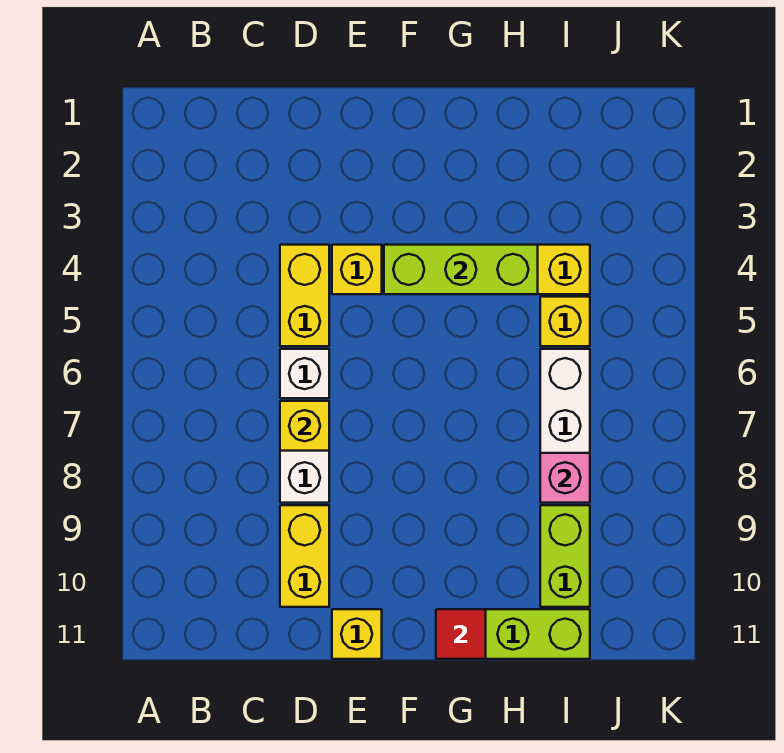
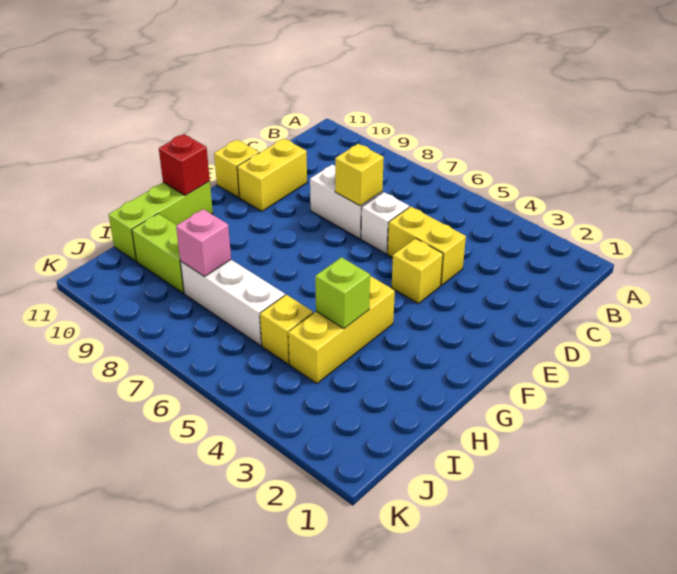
yellow brick D9:D10 level 1 -> yellow brick D10:E10 level 1
lime brick F4:H4 level 2 -> lime brick H4 level 2
red tile G11 level 2 -> red brick G11 level 2

